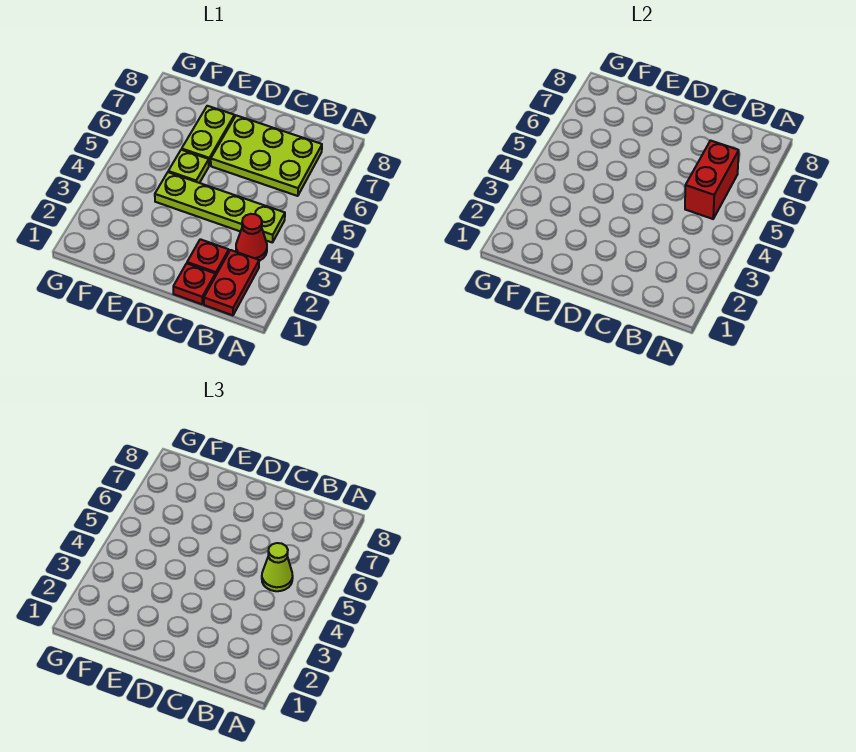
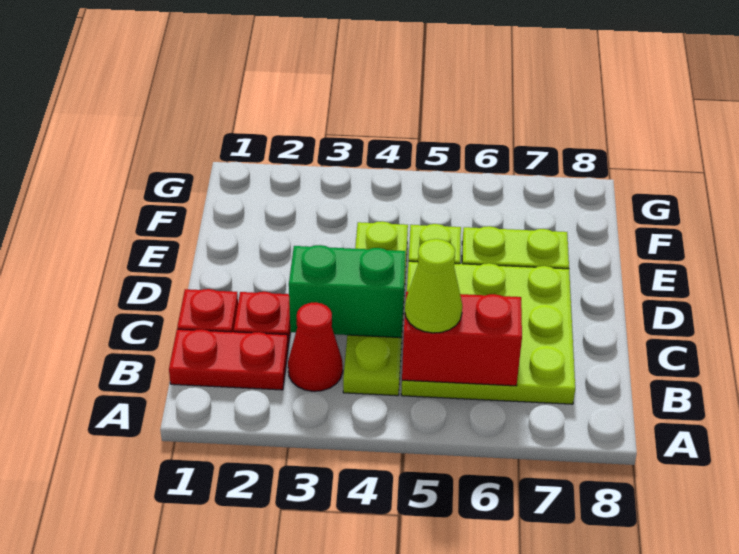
lime plate B6:D7 level 1 -> lime plate B5:D7 level 1
none -> green brick C3:C4 level 2

